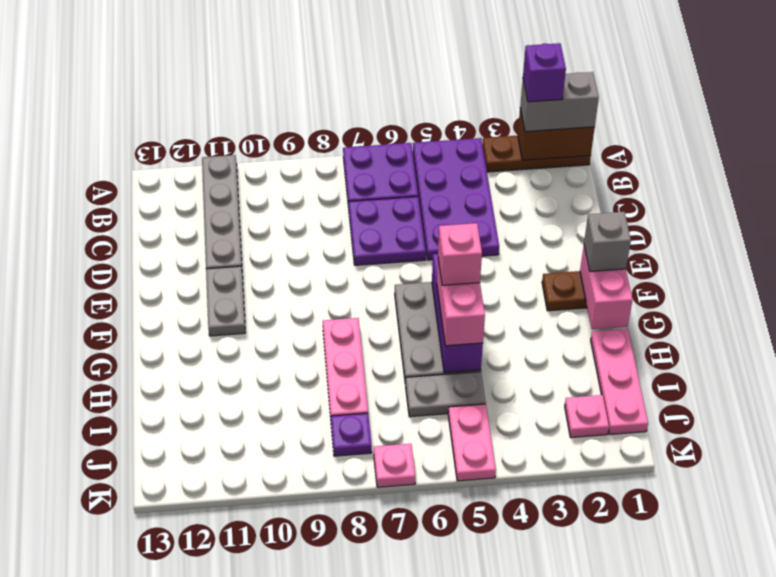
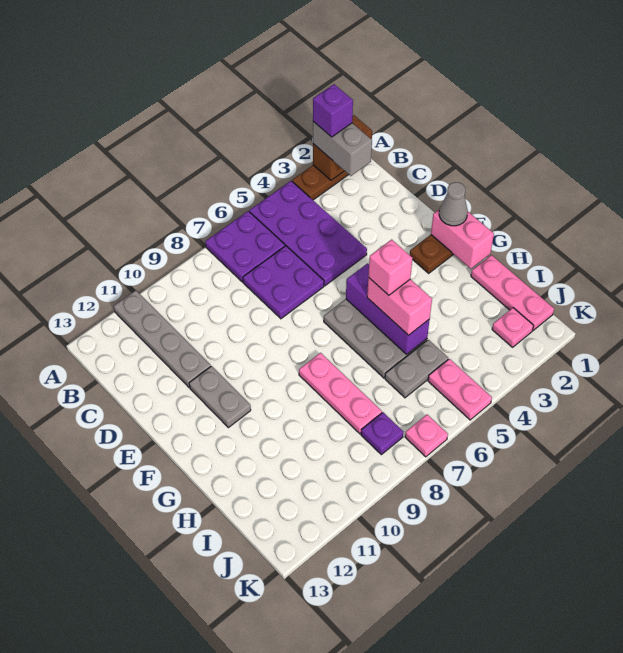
grey brick A1:A2 level 3 -> grey brick A2:B2 level 3
grey brick F1 level 3 -> grey cone F1 level 3

